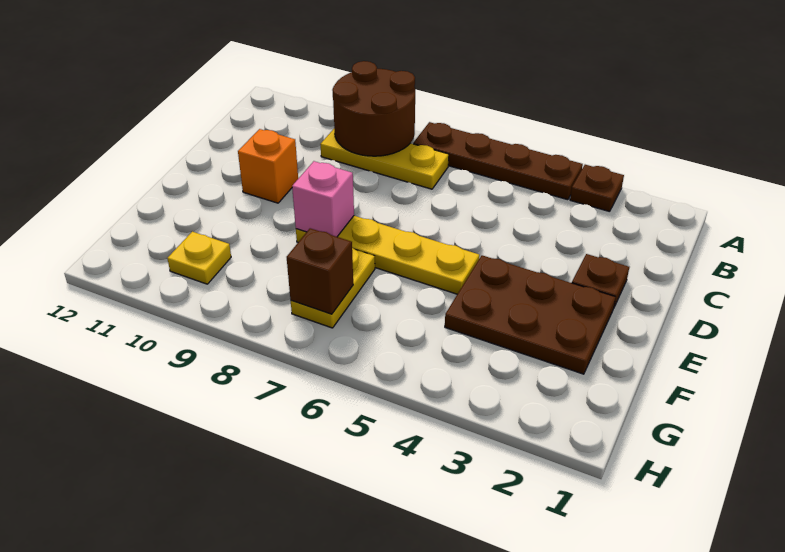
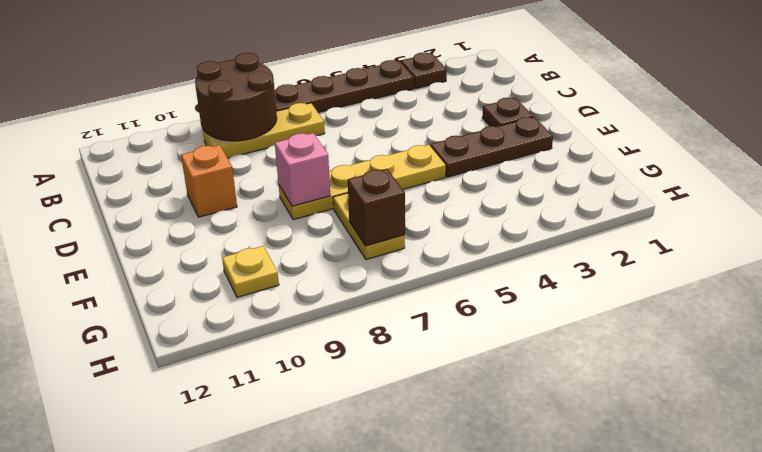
brown plate E2:F4 level 1 -> brown plate E2:E4 level 1

